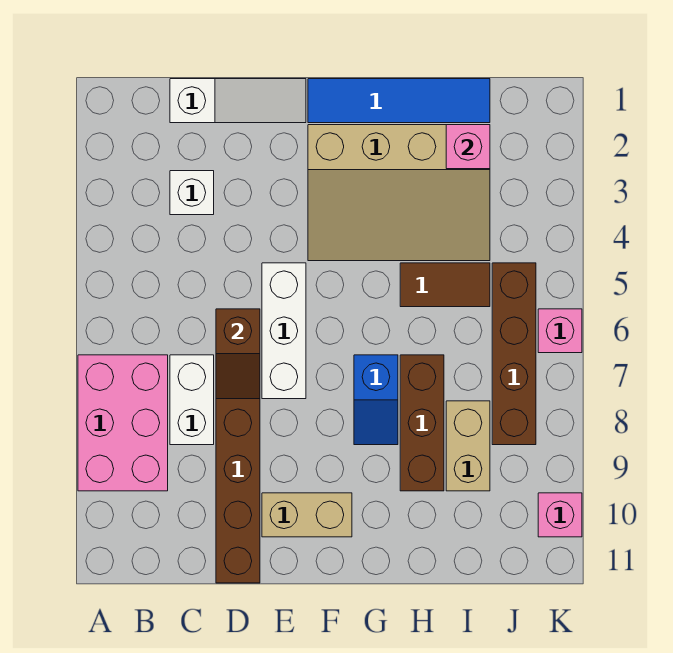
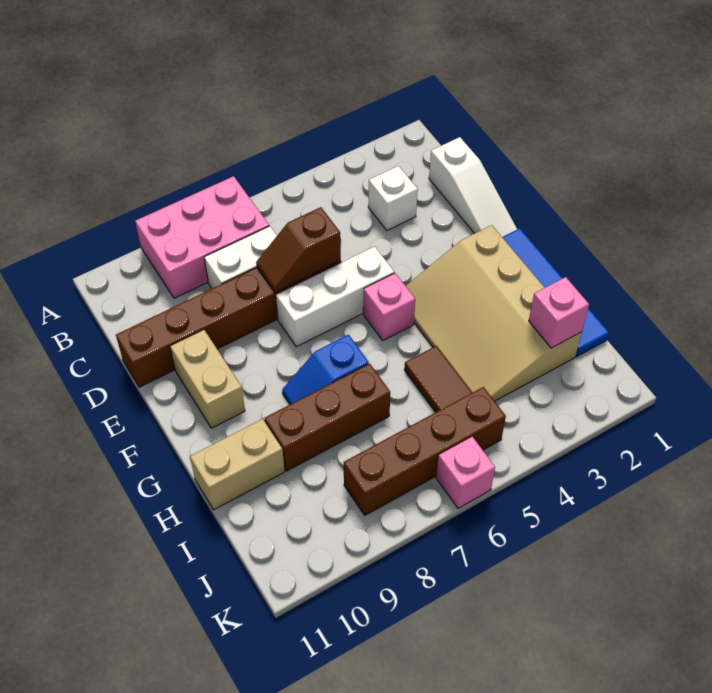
tan brick I8:I9 level 1 -> tan brick H10:H11 level 1
pink brick K10 level 1 -> pink brick F5 level 1

